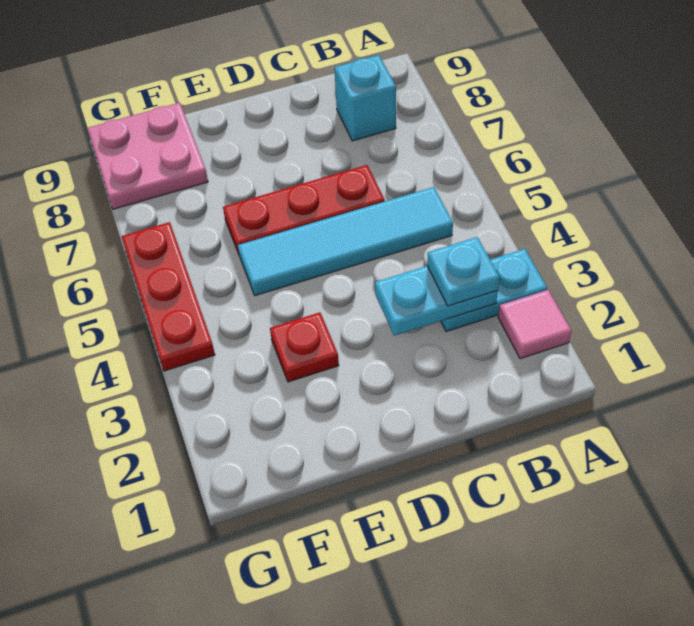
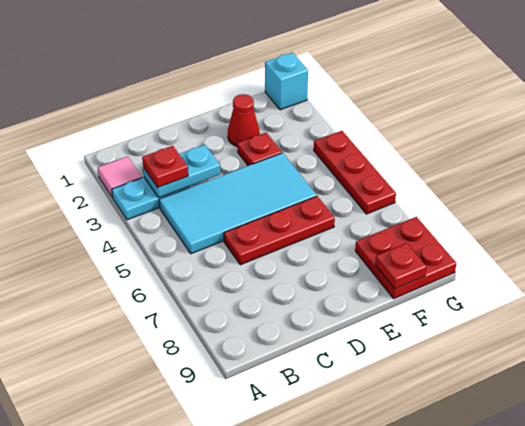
cyan plate B3 level 3 -> red plate B3 level 3
cyan tile B5:E5 level 1 -> cyan tile B4:E5 level 1
cyan brick B8 level 1 -> cyan brick G1 level 1
none -> red cone E2 level 1
pink plate F8:G9 level 1 -> red plate F8:G9 level 1
none -> red plate F9 level 2

